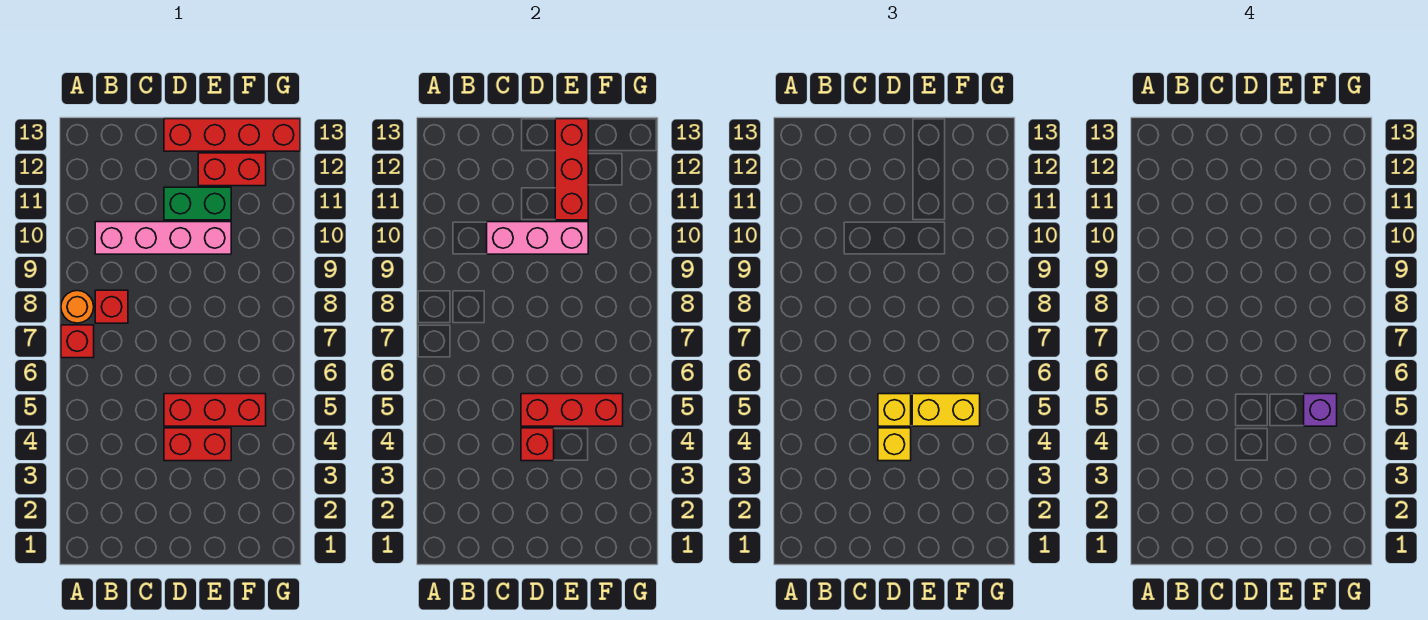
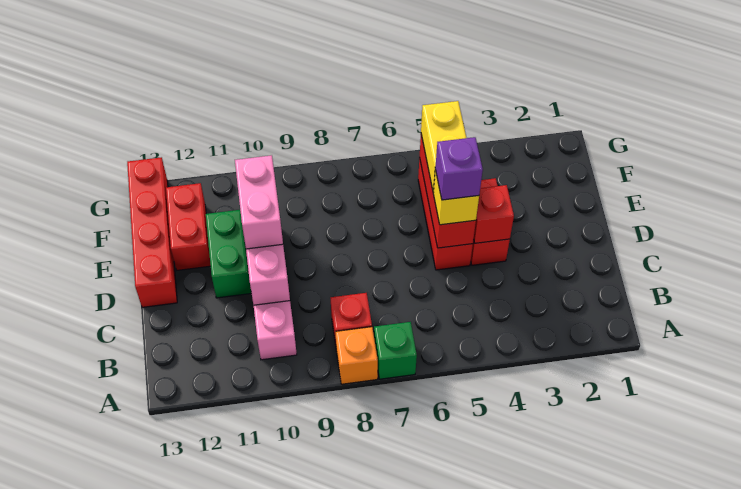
red brick A7 level 1 -> green brick A7 level 1
orange round brick A8 level 1 -> orange brick A8 level 1
yellow brick D4 level 3 -> none
none -> pink brick D10:E10 level 3
red brick E11:E13 level 2 -> none
purple brick F5 level 4 -> purple brick D5 level 4

